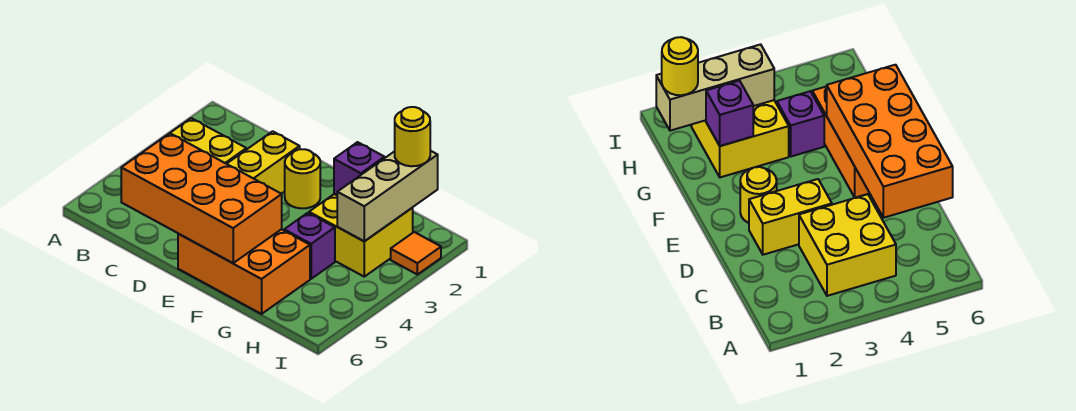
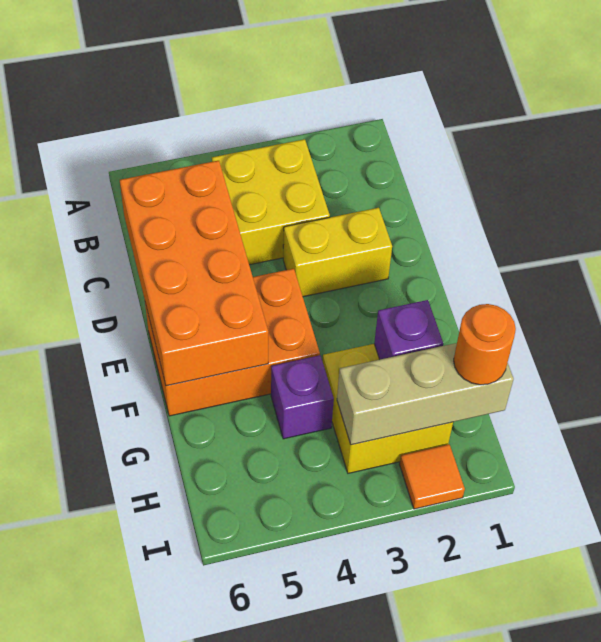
yellow round brick E2 level 1 -> none
orange brick E5:G6 level 1 -> orange brick E4:F6 level 1
yellow round brick H1 level 3 -> orange round brick H1 level 3

